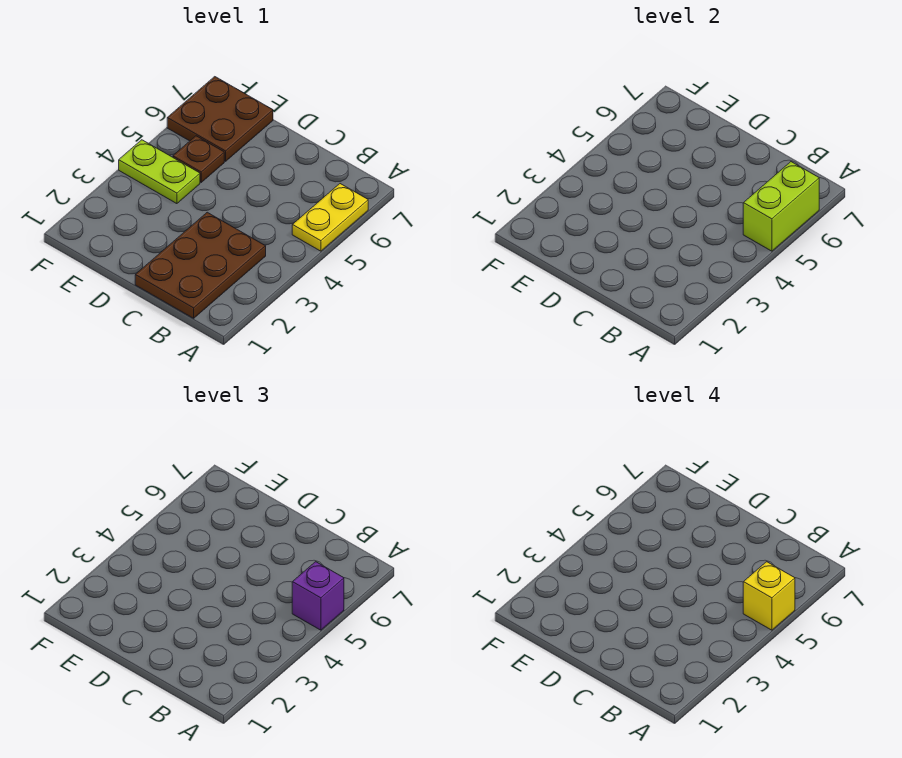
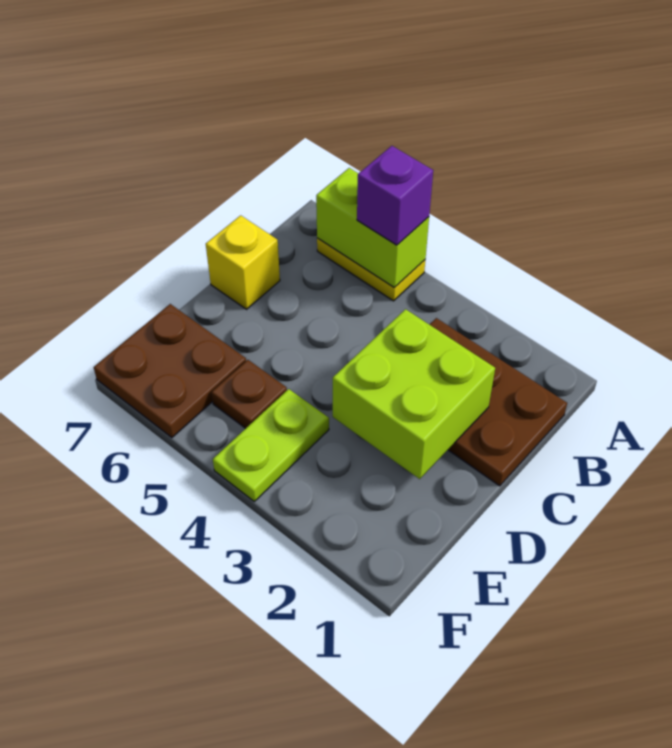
yellow brick A5 level 4 -> yellow brick C7 level 1
none -> lime brick C2:D3 level 2

